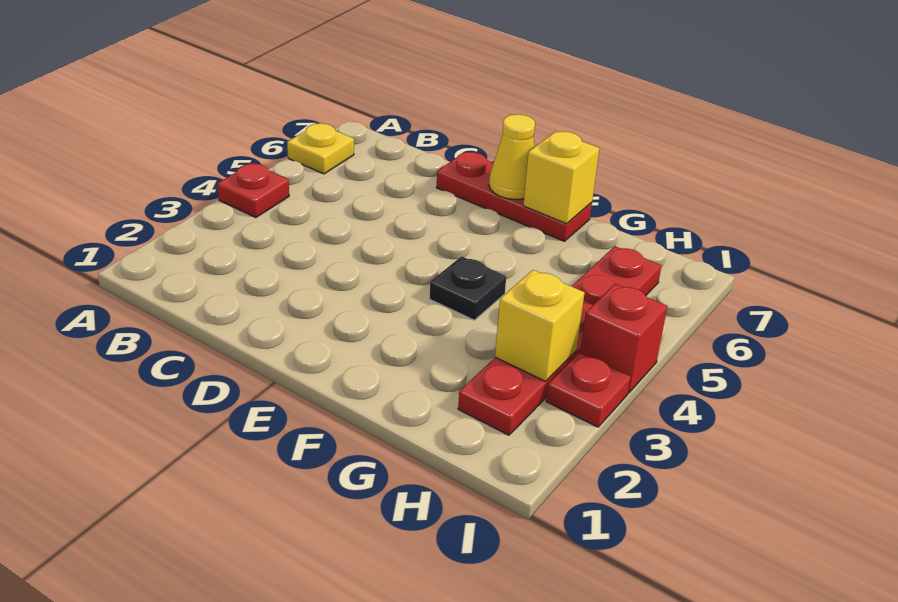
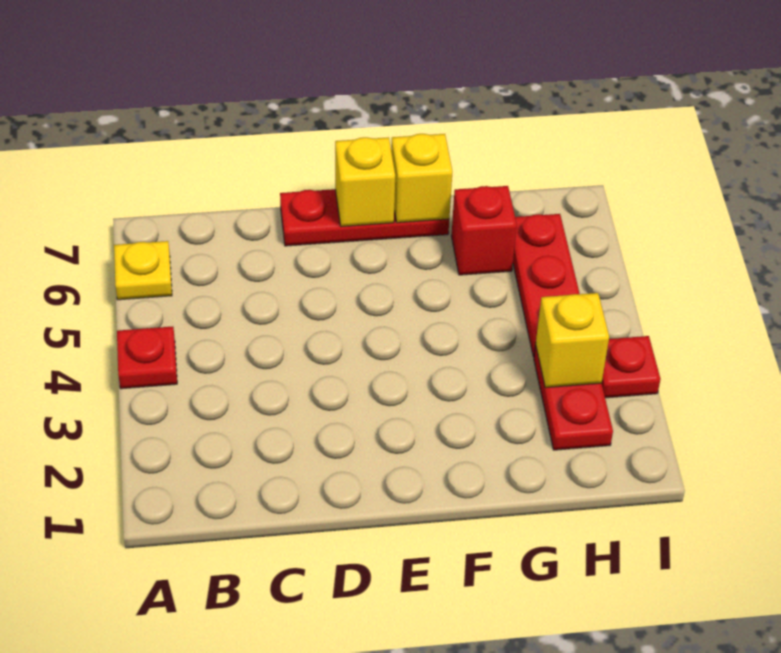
yellow cone E7 level 2 -> yellow brick E7 level 2
black plate F4 level 1 -> none
red brick I4 level 1 -> red brick G6 level 1

